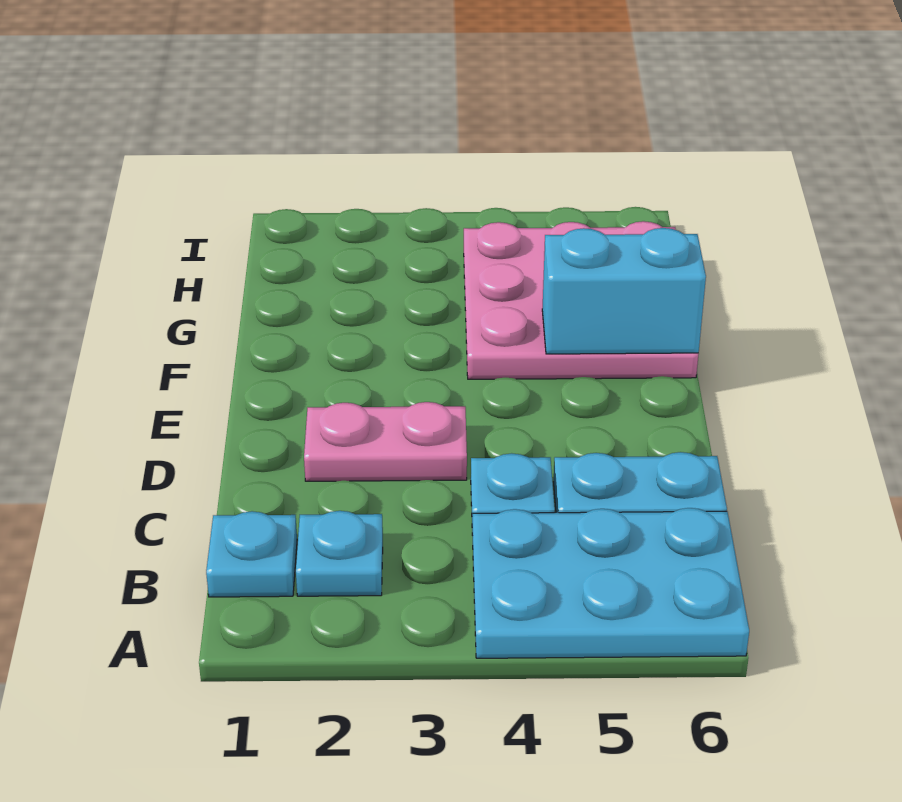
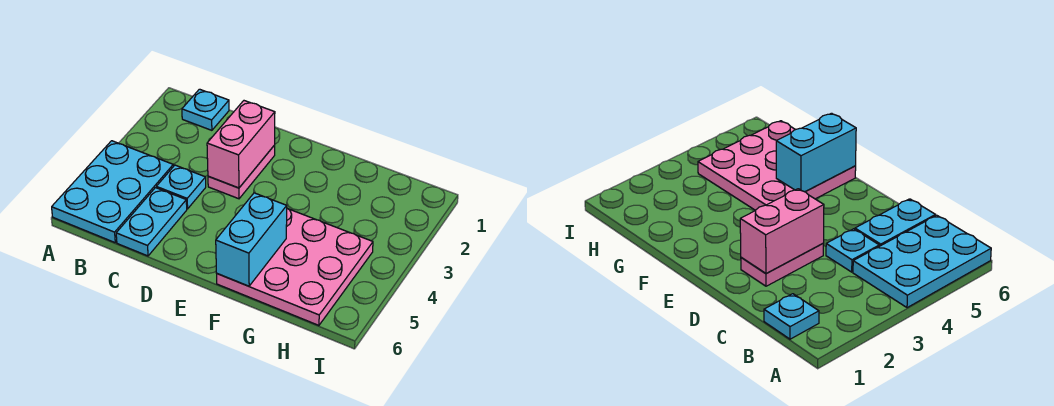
cyan plate B2 level 1 -> none
none -> pink brick D2:D3 level 2

